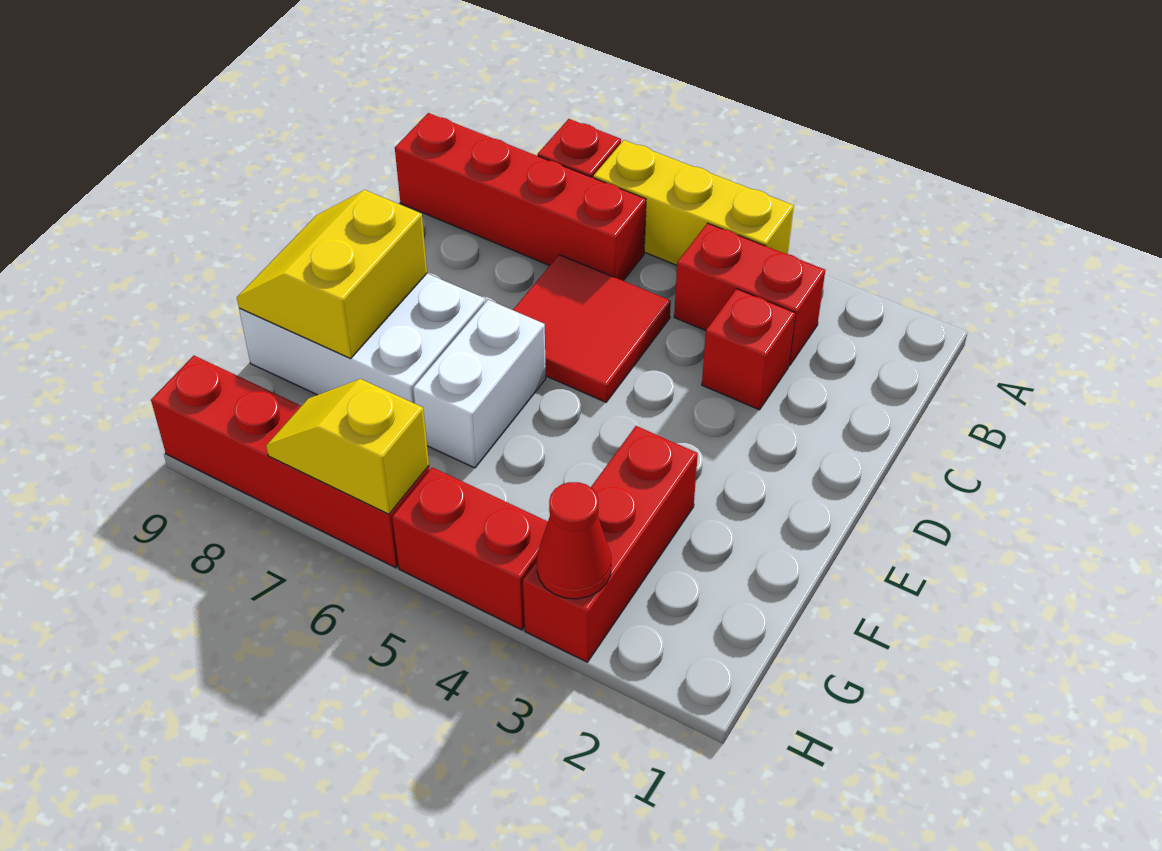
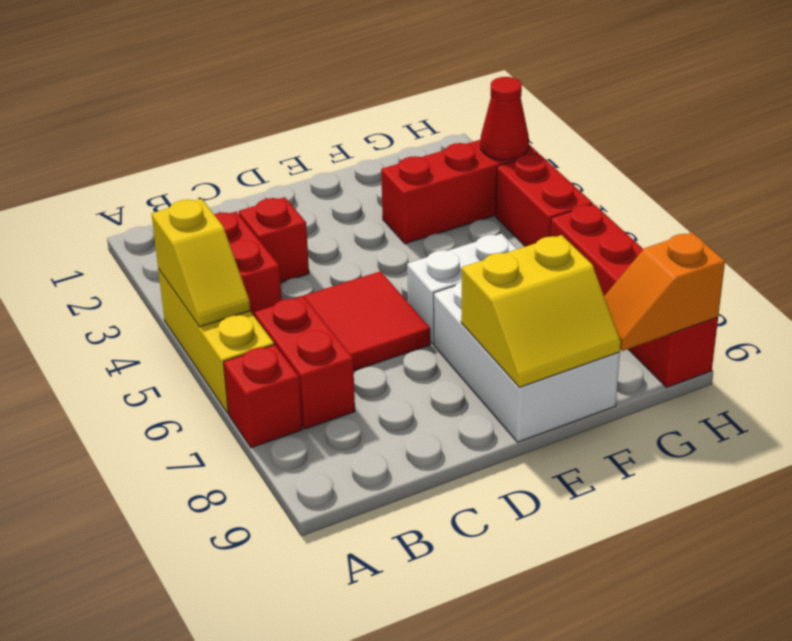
red brick B6:B9 level 1 -> red brick B6:B7 level 1
none -> orange slope G9:H9 level 2 top H
yellow slope H6:H7 level 2 top 6 -> yellow slope A4:A5 level 2 top 4

